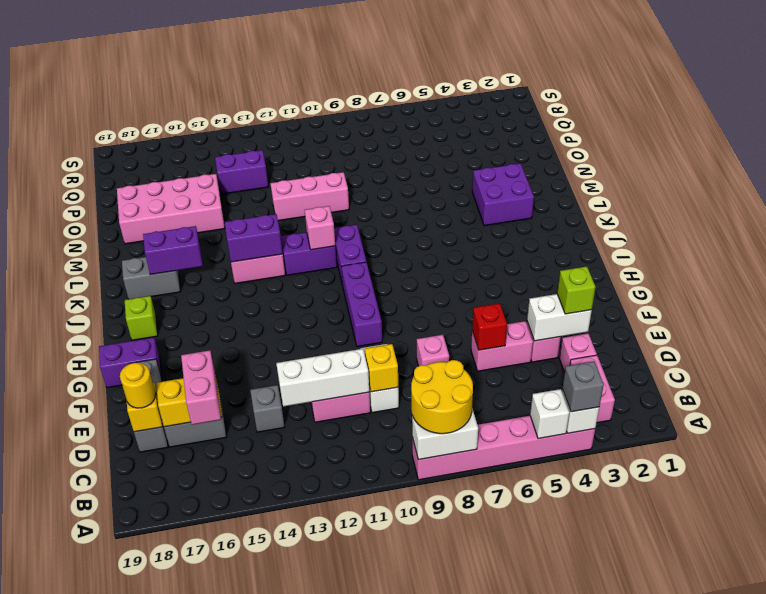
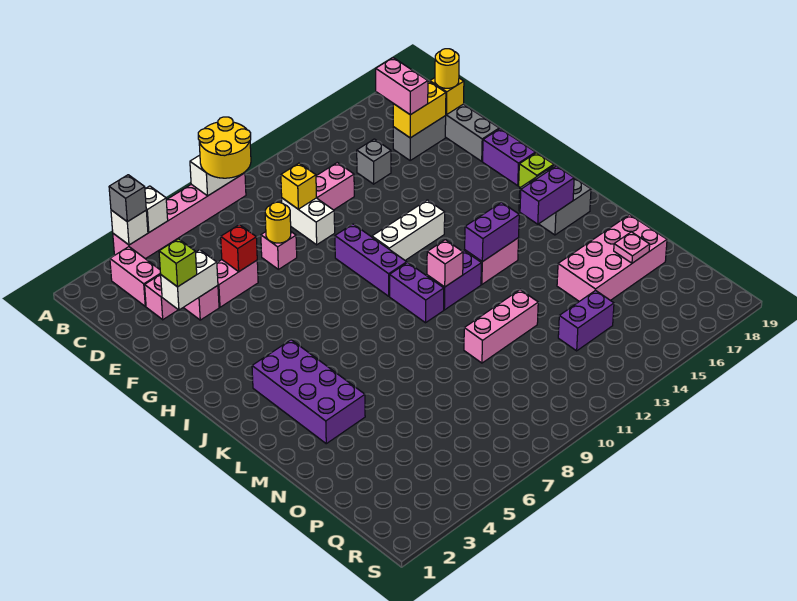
white brick D11:D13 level 2 -> white brick H11:H13 level 1
none -> yellow round brick E8 level 2
purple brick G18:G19 level 1 -> purple brick G18:H18 level 1
grey brick K17:K18 level 1 -> grey brick J17:K18 level 1
purple brick L3:M4 level 1 -> purple brick J3:M4 level 1
none -> pink plate O17 level 2

